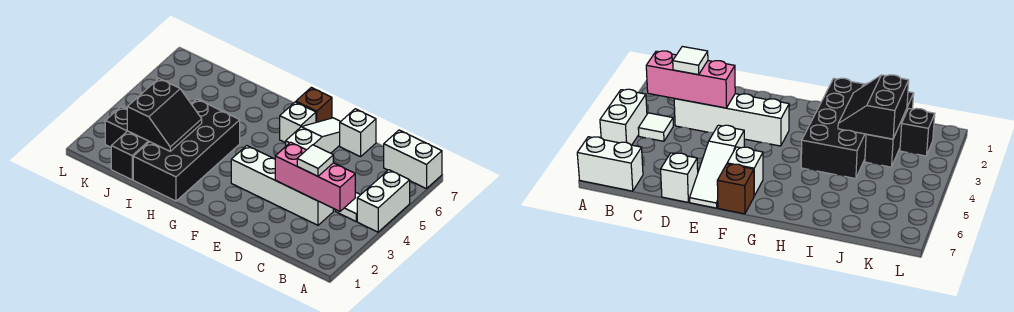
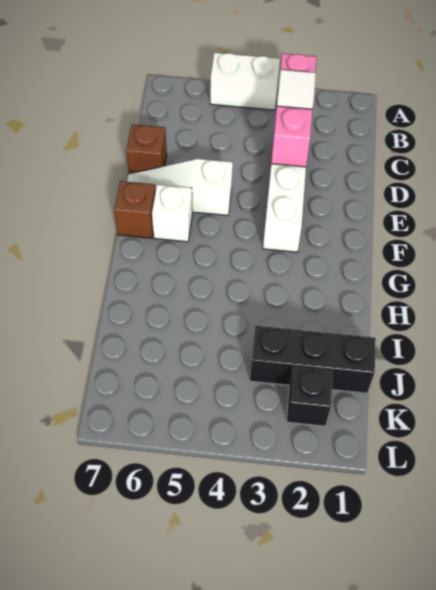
white brick A7:B7 level 1 -> none
white tile B4 level 1 -> none
white brick D7 level 1 -> brown brick D7 level 1
black brick H1:I4 level 1 -> none
black slope I2:J3 level 2 top J -> none

